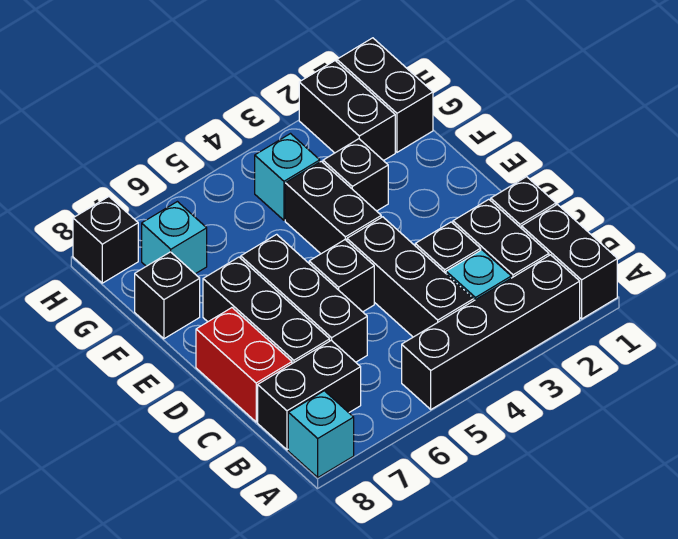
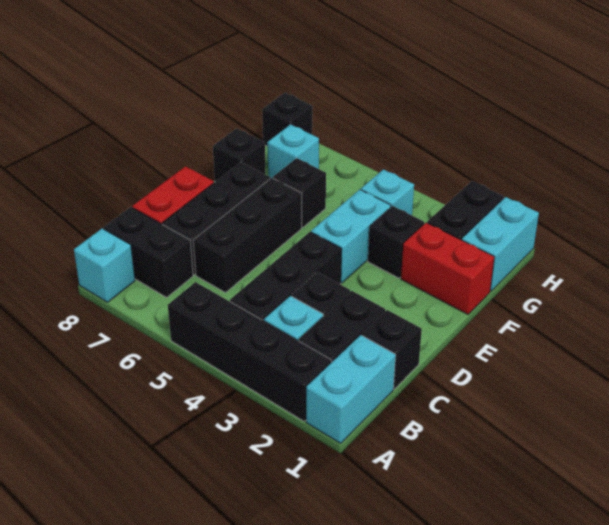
black brick A1:B1 level 1 -> cyan brick A1:B1 level 1
black brick D5 level 1 -> black brick F6 level 1
black brick E4:F4 level 1 -> cyan brick E4:F4 level 1
none -> red brick F1:F2 level 1
black brick G1:H1 level 1 -> cyan brick G1:H1 level 1

